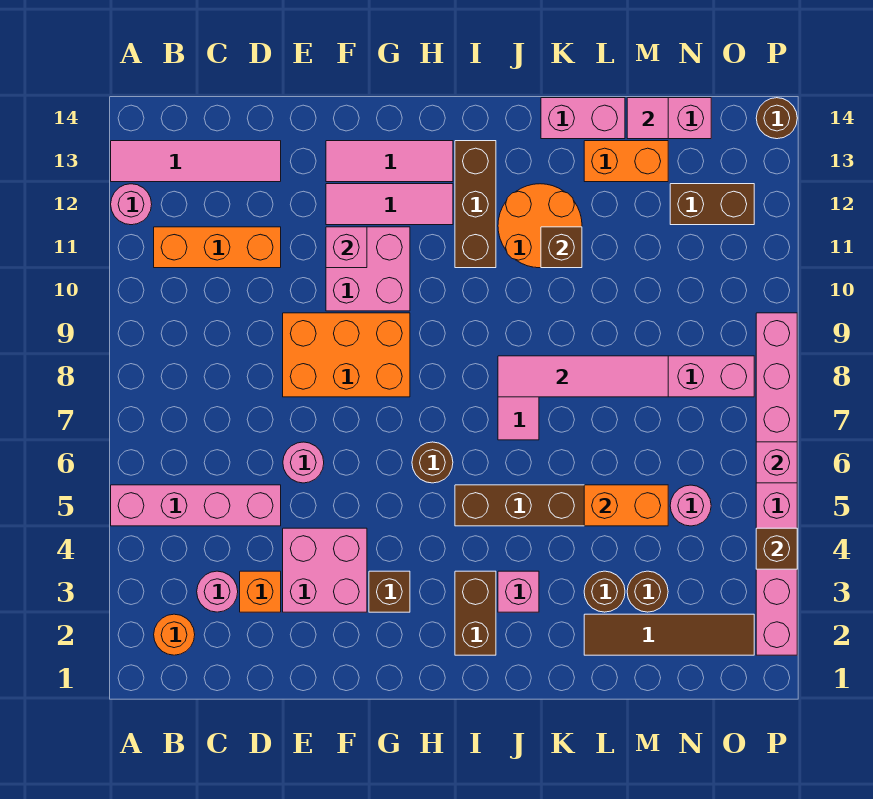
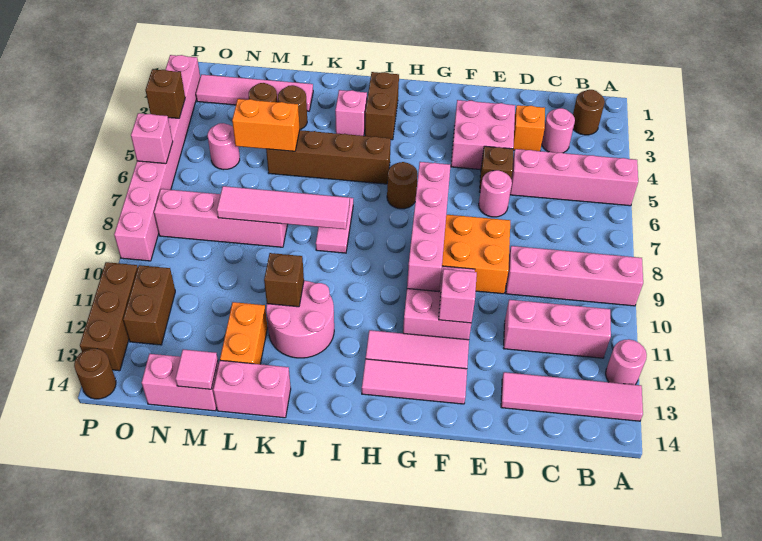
none -> pink brick A9:D9 level 1
orange round brick B2 level 1 -> brown round brick B2 level 1
orange brick B11:D11 level 1 -> pink brick B11:D11 level 1
brown brick G3 level 1 -> brown brick E5 level 1
none -> pink brick G7:G10 level 2
brown brick I11:I13 level 1 -> brown brick P11:P13 level 1
orange round brick J11:K12 level 1 -> pink round brick J11:K12 level 1
brown tile L2:O2 level 1 -> pink tile L2:O2 level 1
orange brick L13:M13 level 1 -> orange brick L12:L13 level 1
brown brick N12:O12 level 1 -> brown brick O11:O12 level 1

